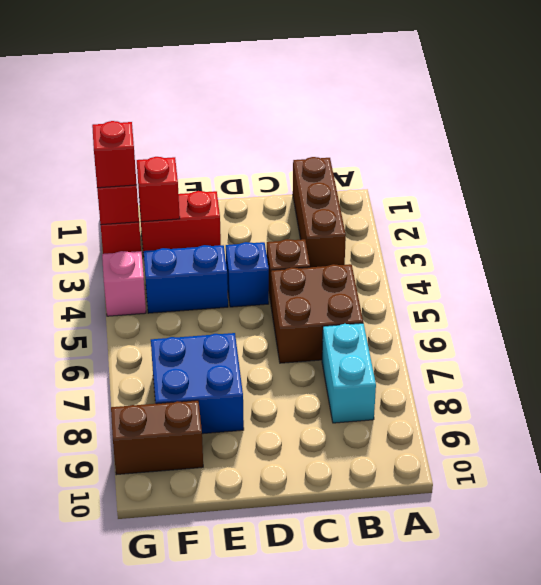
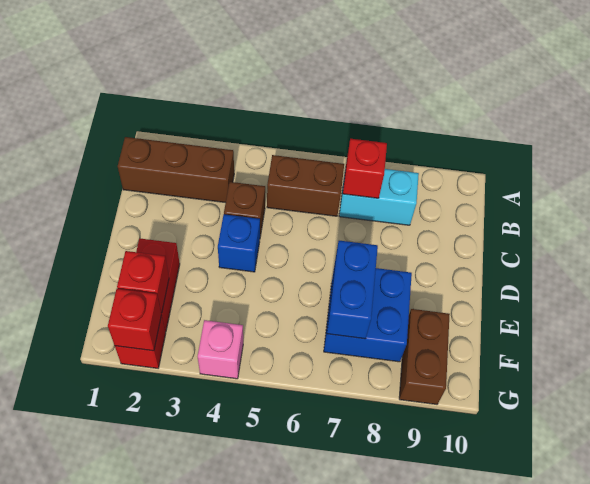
brown brick B5:C6 level 1 -> brown brick B5:B6 level 1
blue brick E4:F4 level 1 -> blue brick E7:F7 level 2
red brick G2 level 3 -> red brick B7 level 2

